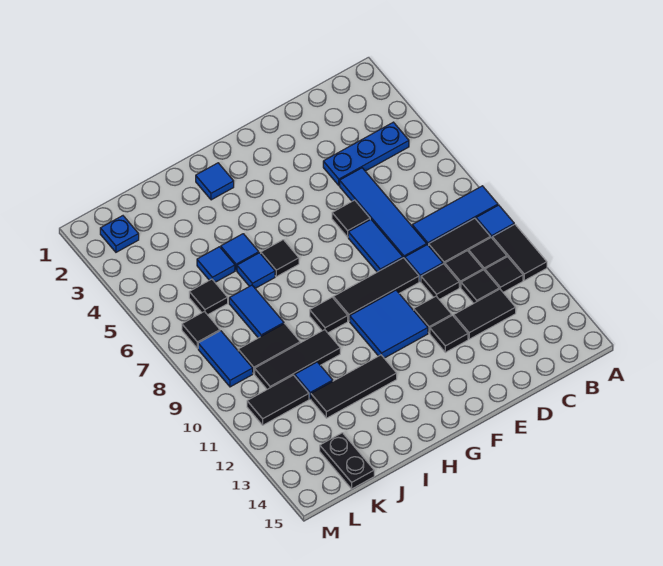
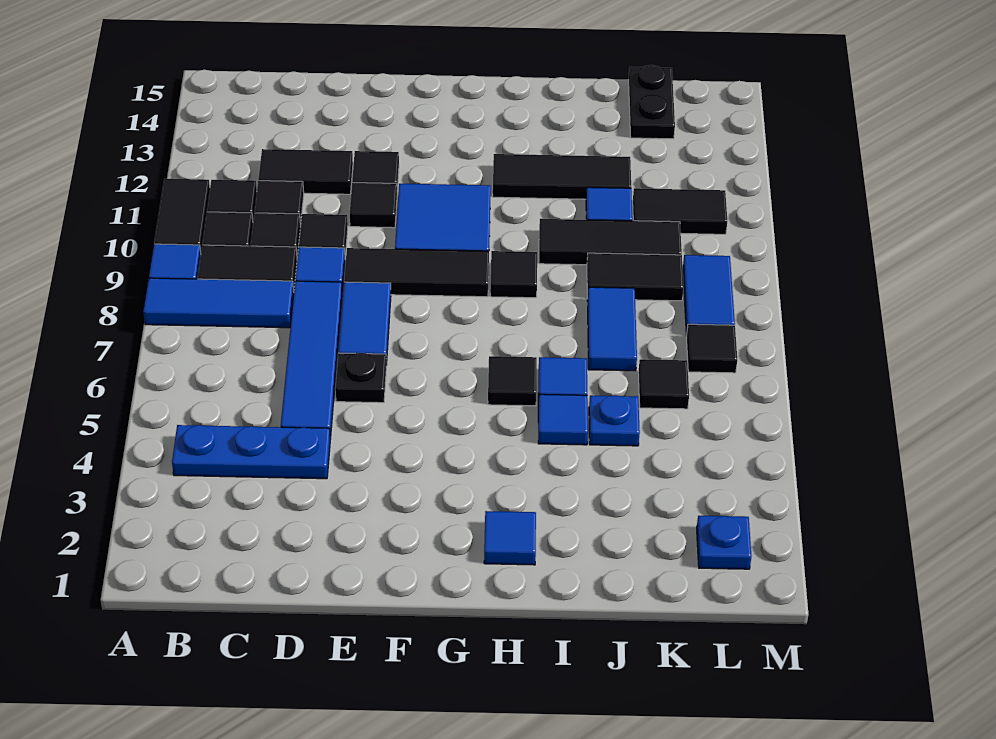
black tile E6 level 1 -> black plate E6 level 1
blue tile J5 level 1 -> blue plate J5 level 1

